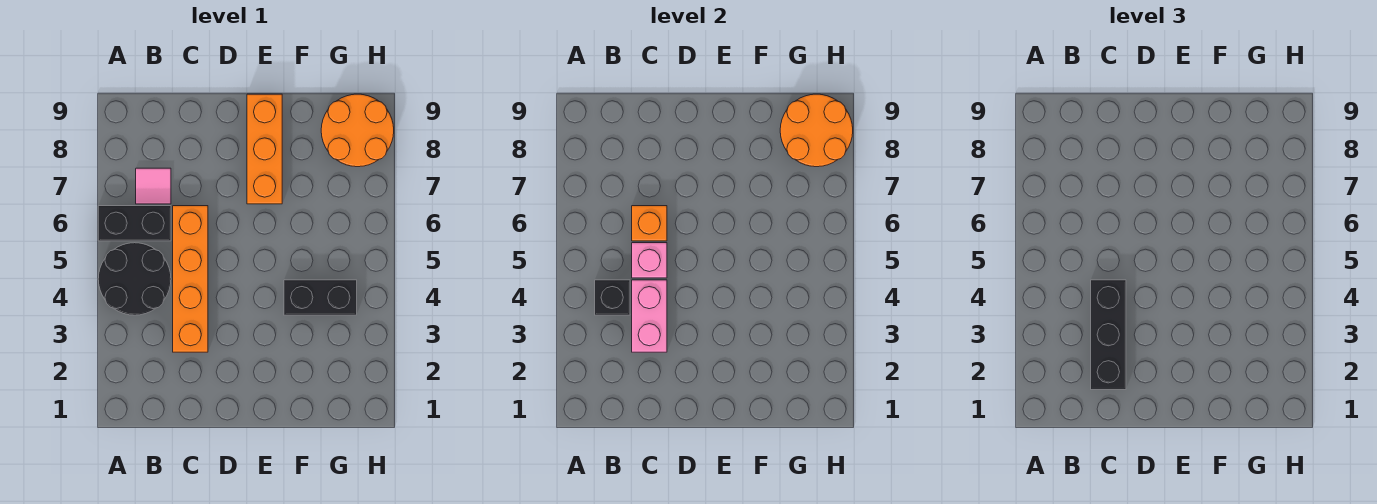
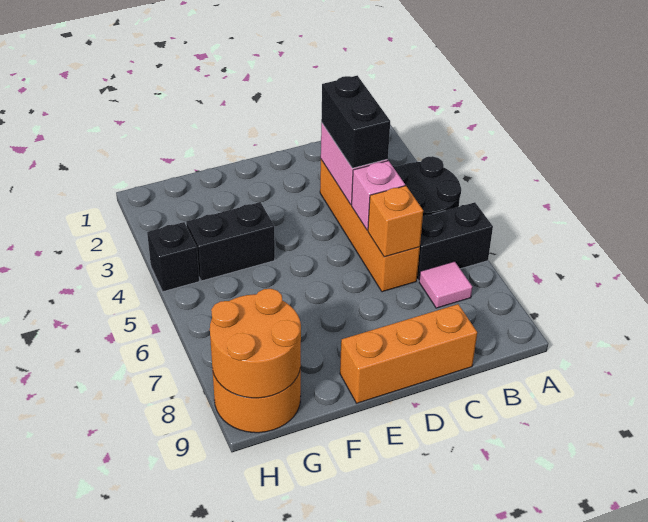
black brick B4 level 2 -> black brick H4 level 1
black brick C2:C4 level 3 -> black brick C3:C4 level 3
orange brick E7:E9 level 1 -> orange brick C9:E9 level 1

